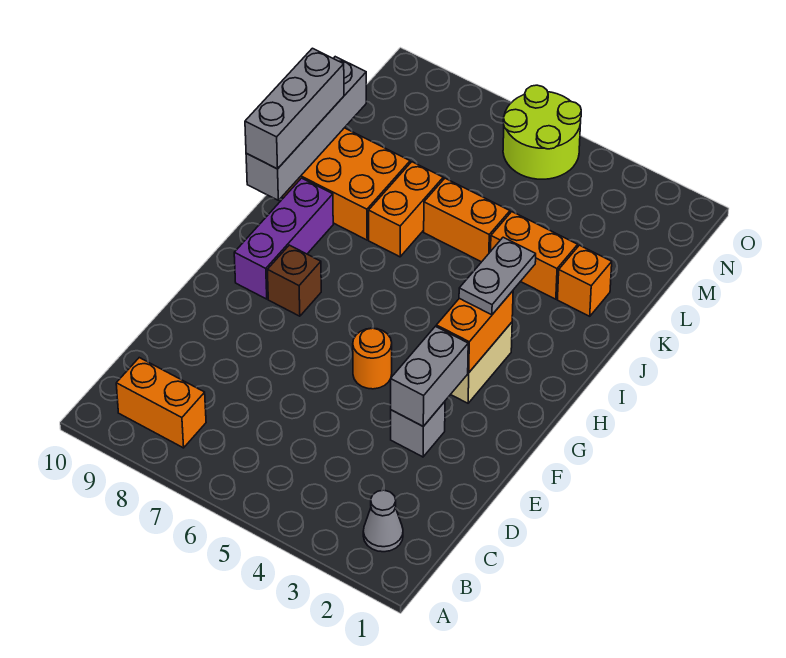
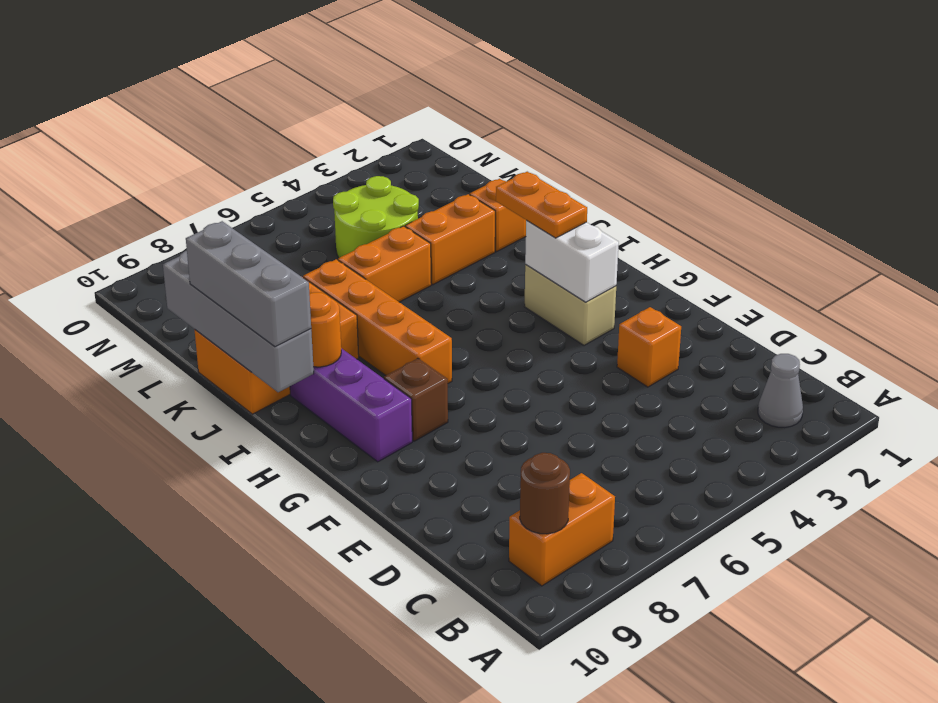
none -> brown round brick B9 level 2
grey brick E3 level 1 -> orange brick E3 level 1
grey brick E3:F3 level 2 -> none
orange round brick F5 level 1 -> orange round brick I9 level 2
orange brick G3:H3 level 2 -> white brick G3:H3 level 2
grey plate H3:I3 level 3 -> orange plate H3:I3 level 3
orange brick J7:K7 level 1 -> orange brick H7:K7 level 1
lime round brick N5:O6 level 1 -> lime round brick L4:M5 level 1

